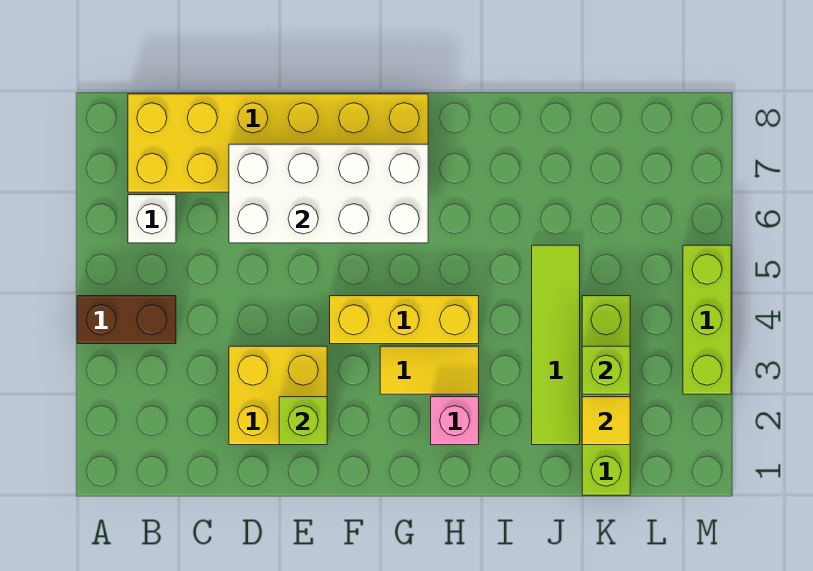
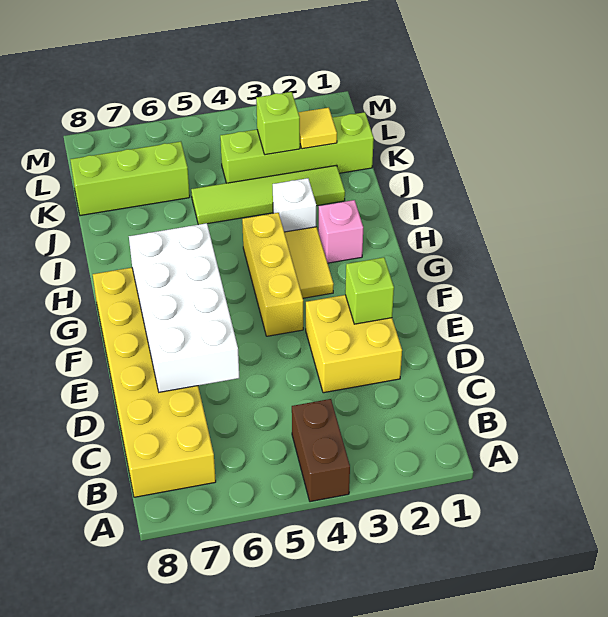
white brick B6 level 1 -> white brick I3 level 1
lime brick M3:M5 level 1 -> lime brick K6:K8 level 1

